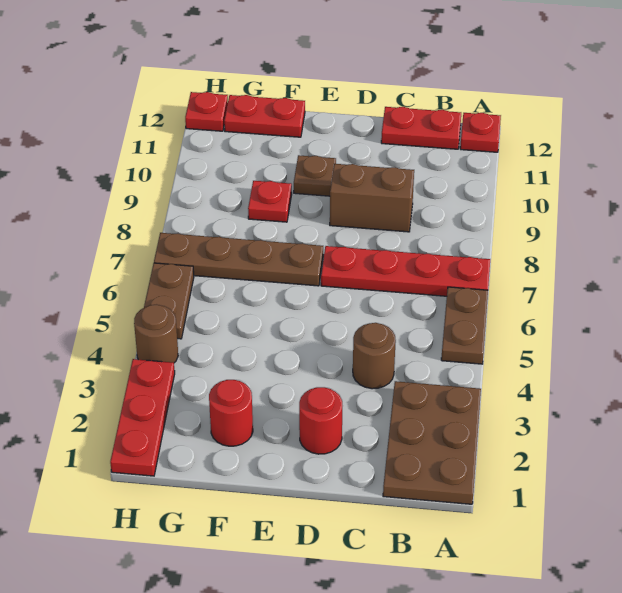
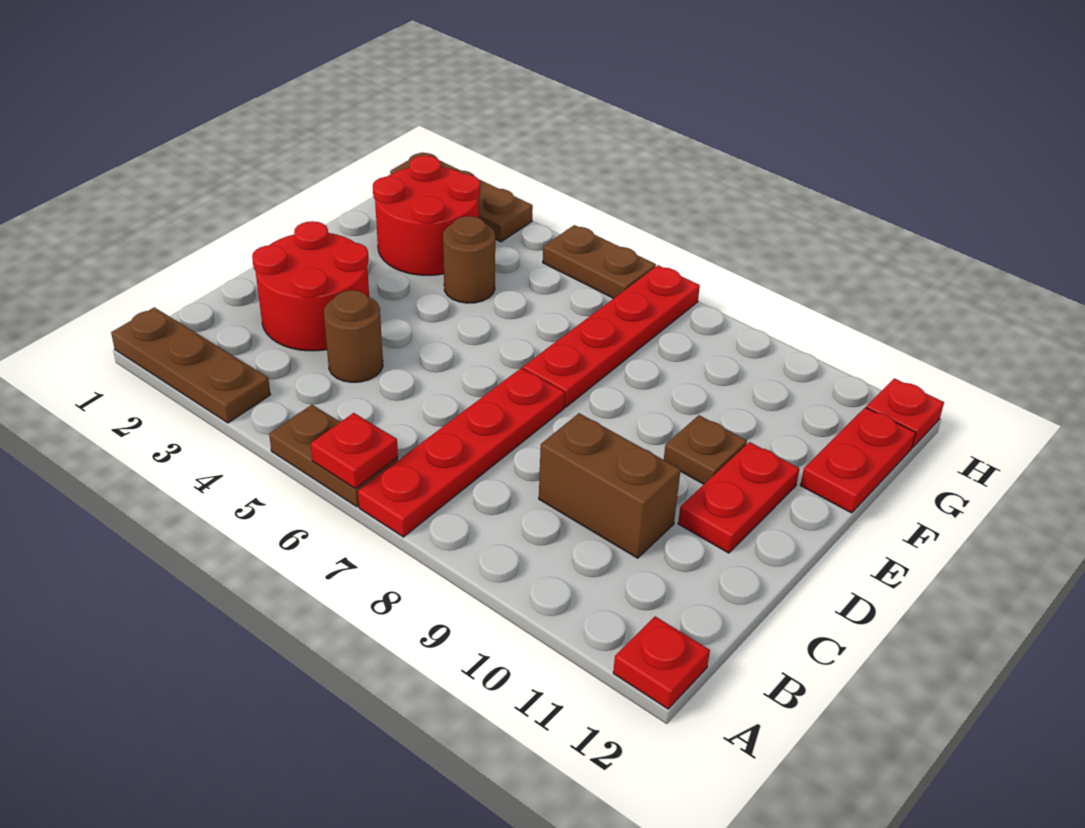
brown plate A1:B3 level 1 -> brown plate A1:A3 level 1
red plate B12:C12 level 1 -> red plate D11:E11 level 1
brown brick C9:D9 level 1 -> brown brick C9:C10 level 1
red round brick D2 level 1 -> red round brick C2:D3 level 1
brown plate E7:H7 level 1 -> red plate E7:H7 level 1
red round brick F2 level 1 -> red round brick F2:G3 level 1
red plate F9 level 1 -> red plate A6 level 2
red plate H1:H3 level 1 -> brown plate H1:H3 level 1
brown round brick H4 level 1 -> brown round brick F4 level 1

